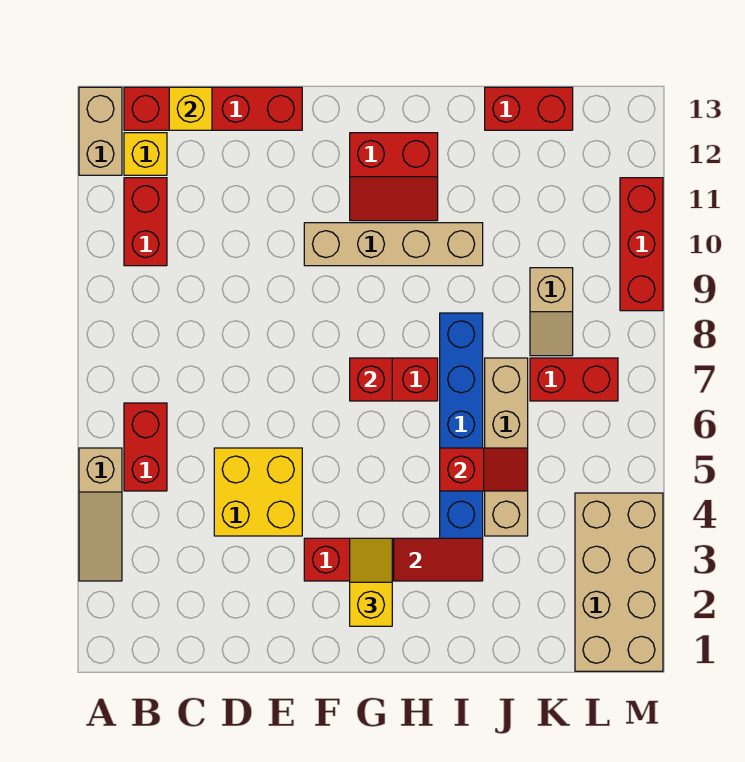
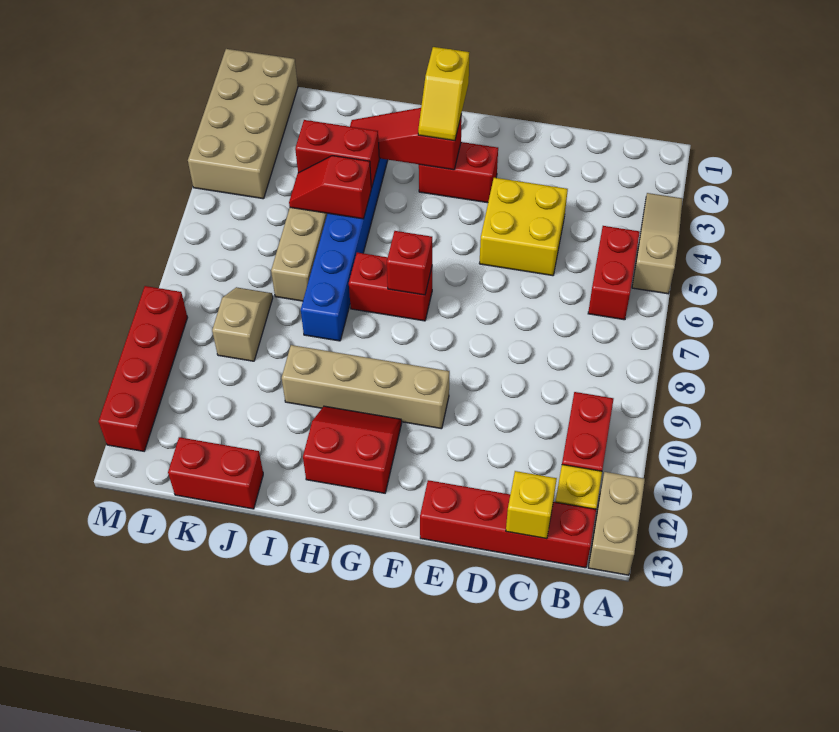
red brick K7:L7 level 1 -> red brick I4:J4 level 2
red brick M9:M11 level 1 -> red brick M9:M12 level 1

